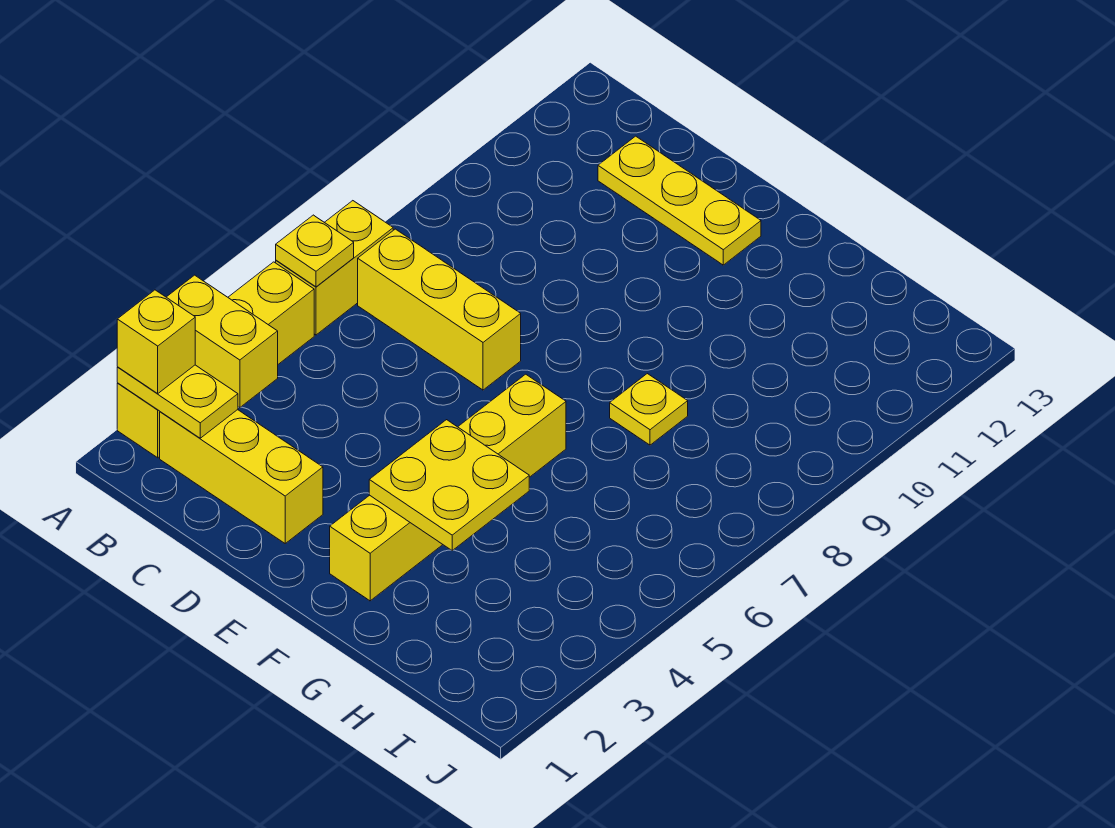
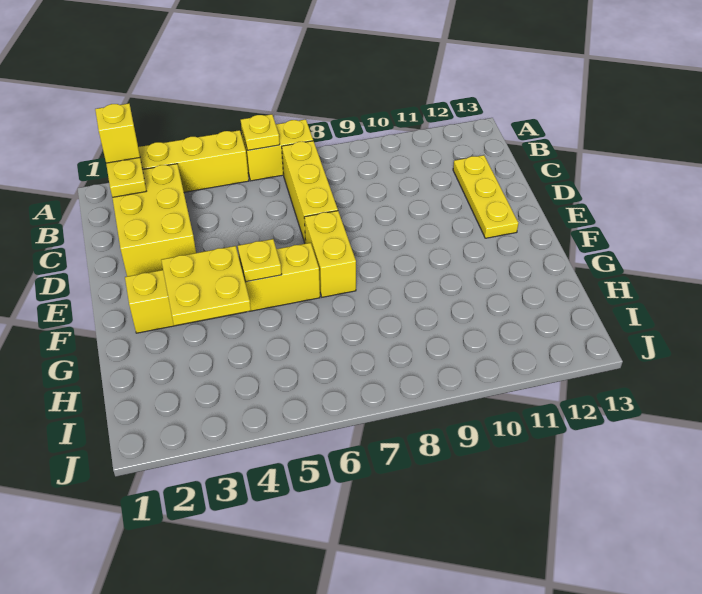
yellow brick A3:B3 level 2 -> yellow brick E7:F7 level 1
yellow brick B2:D2 level 1 -> yellow brick B2:D3 level 1
yellow plate G8 level 1 -> yellow plate F5 level 2

